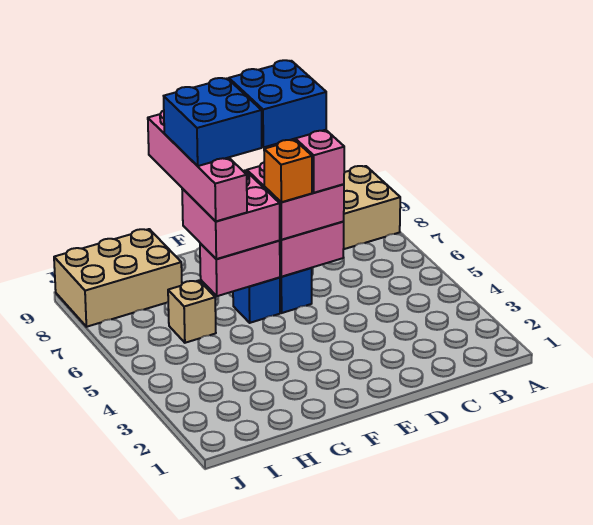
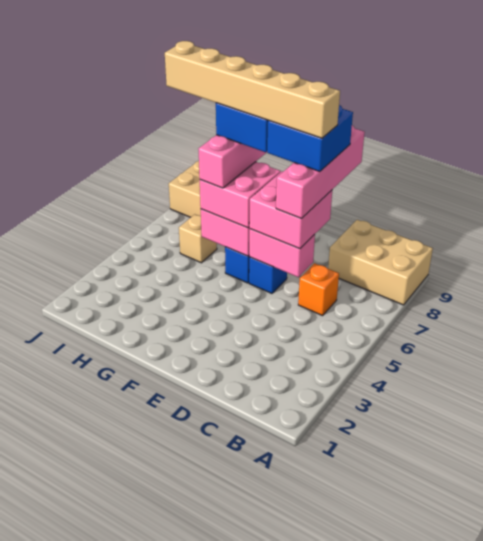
none -> tan brick D7:I7 level 6
orange brick E6 level 4 -> orange brick C6 level 1

